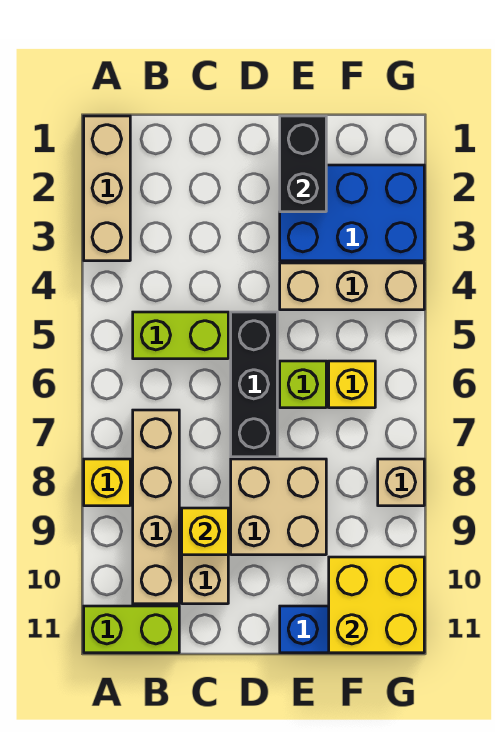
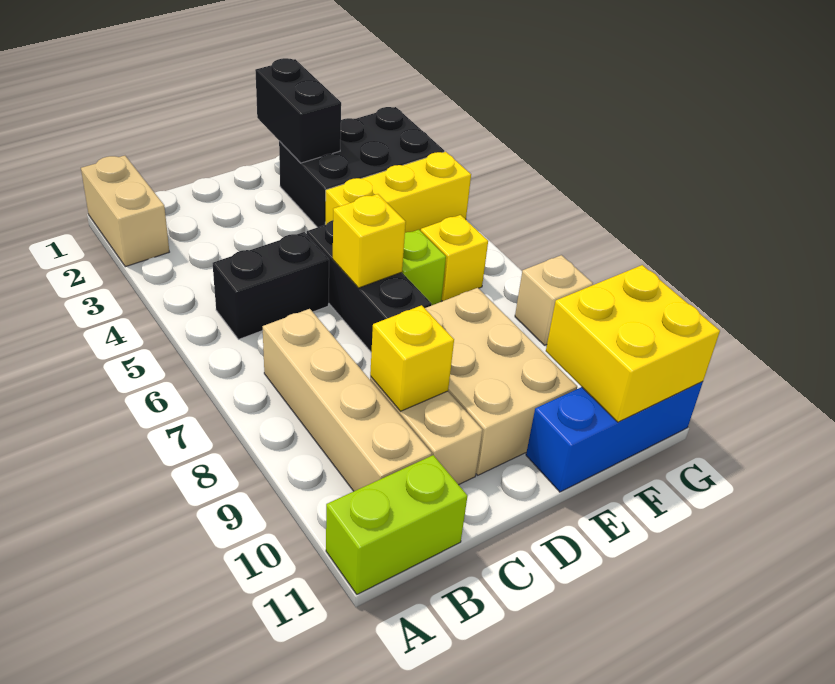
tan brick A1:A3 level 1 -> tan brick A1:A2 level 1
yellow brick A8 level 1 -> yellow brick D6 level 2
lime brick B5:C5 level 1 -> black brick B5:C5 level 1
tan brick D8:E9 level 1 -> tan brick D8:E10 level 1
blue brick E2:G3 level 1 -> black brick E2:G3 level 1
tan brick E4:G4 level 1 -> yellow brick E4:G4 level 1

